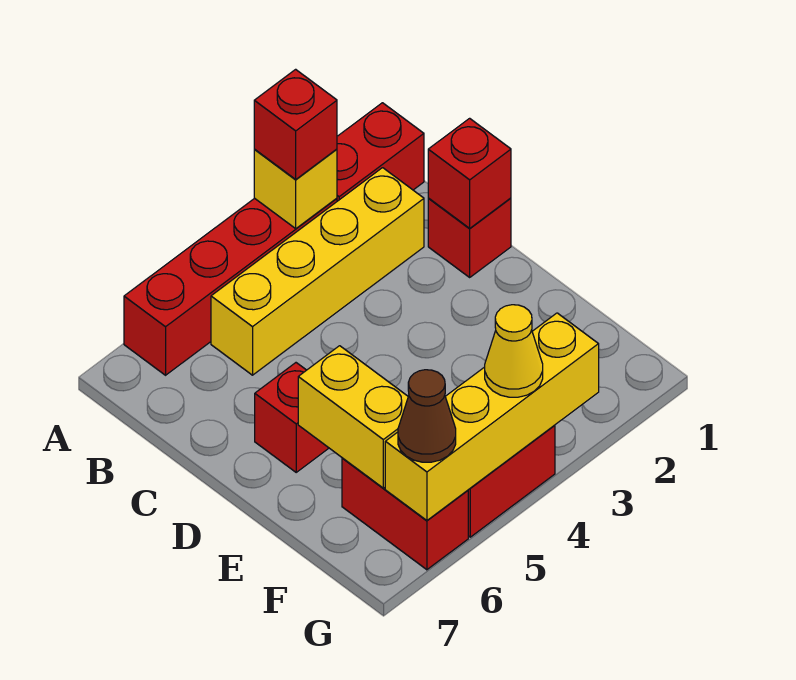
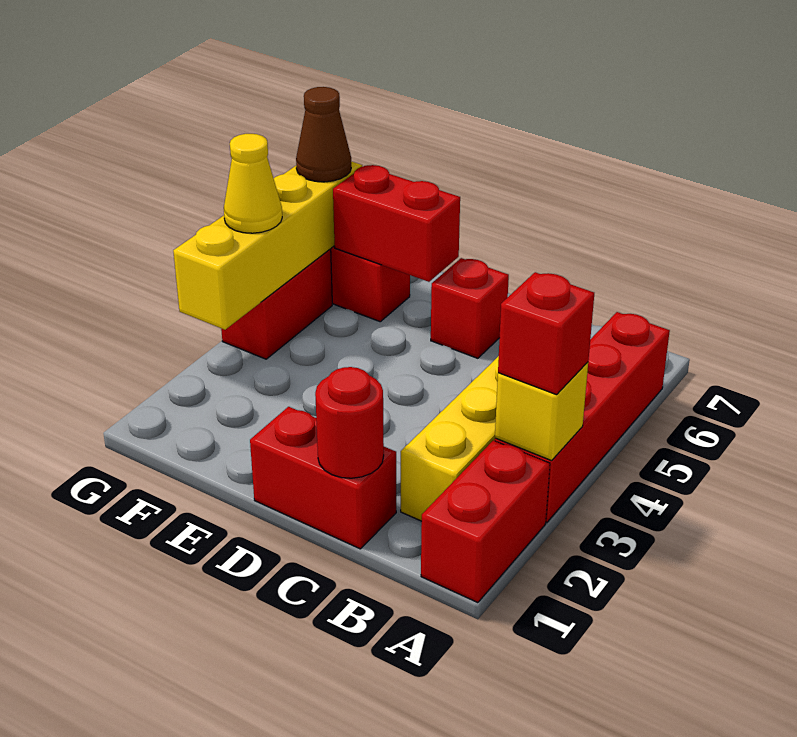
red brick C1 level 1 -> red brick C1:D1 level 1
red brick C1 level 2 -> red round brick C1 level 2
yellow brick E6:F6 level 2 -> red brick E6:F6 level 2

